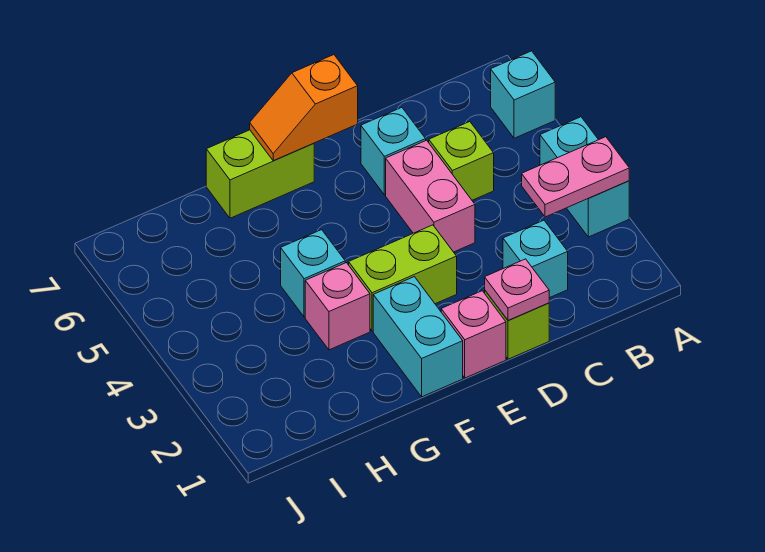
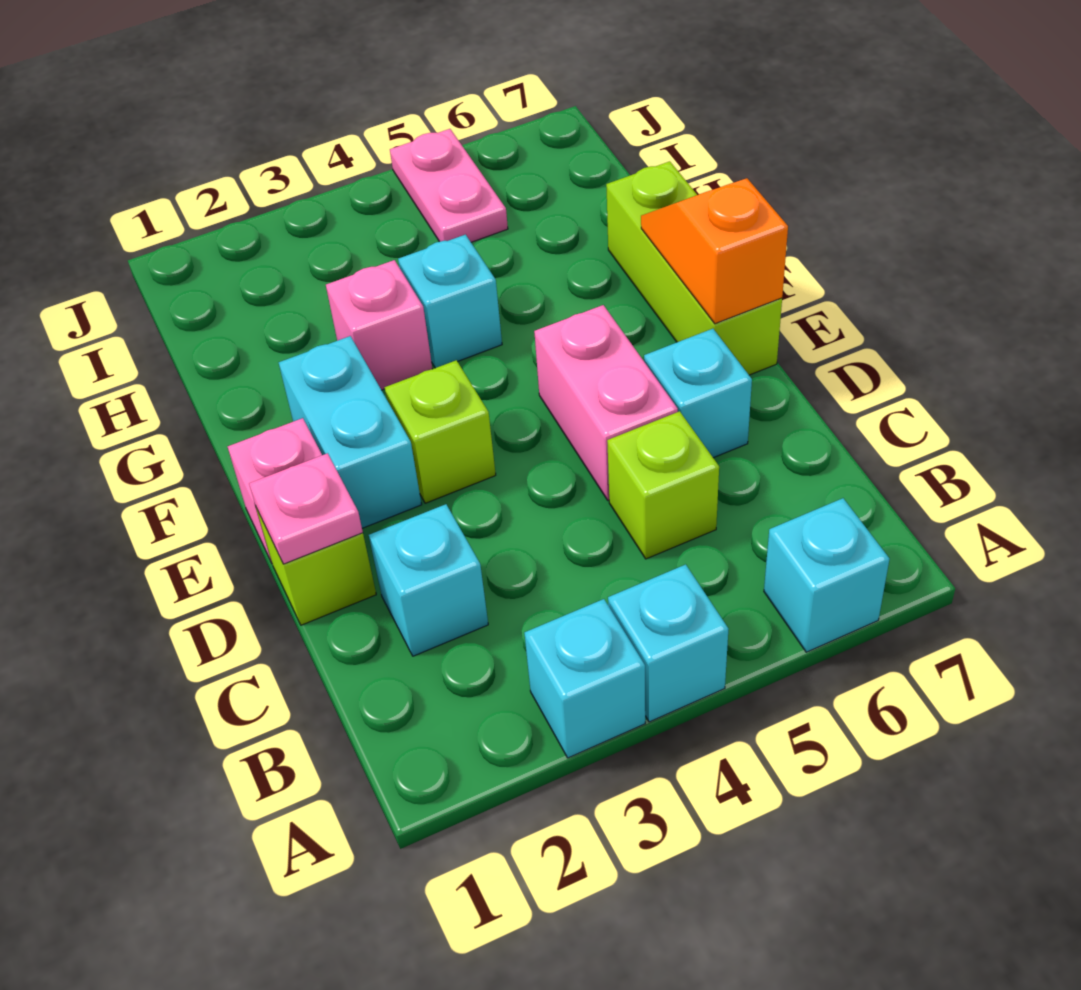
pink plate A3:B3 level 2 -> pink plate I5:J5 level 1
pink brick D4:D5 level 1 -> pink brick D5:E5 level 1
lime brick E3:F3 level 1 -> lime brick E3 level 1
cyan brick F1:F2 level 1 -> cyan brick E2:F2 level 1
lime brick F7:G7 level 1 -> lime brick E7:G7 level 1

